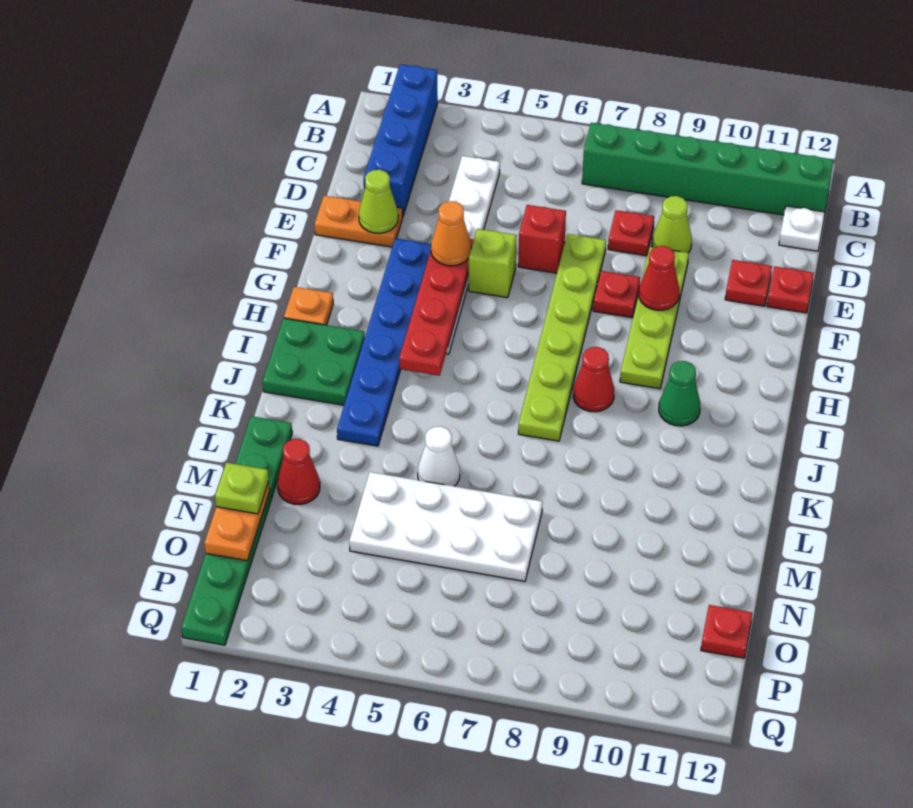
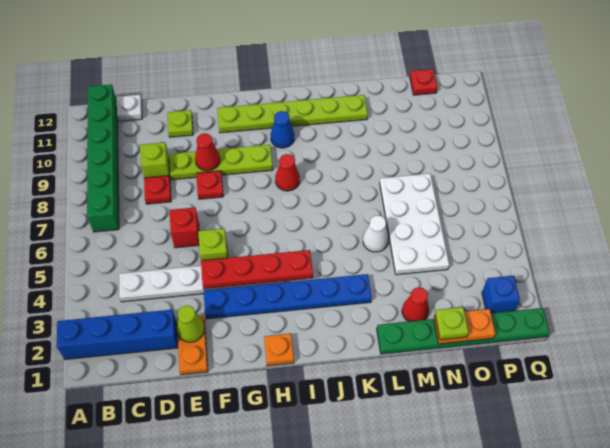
lime cone D9 level 1 -> lime brick D9 level 1
lime plate E7:J7 level 1 -> lime plate G11:L11 level 1
red plate E11 level 1 -> lime plate E11 level 1
red plate E12 level 1 -> none
orange cone F4 level 3 -> none
green plate I1:J2 level 1 -> none
green cone I10 level 1 -> blue cone I10 level 1
none -> blue brick P2 level 1

